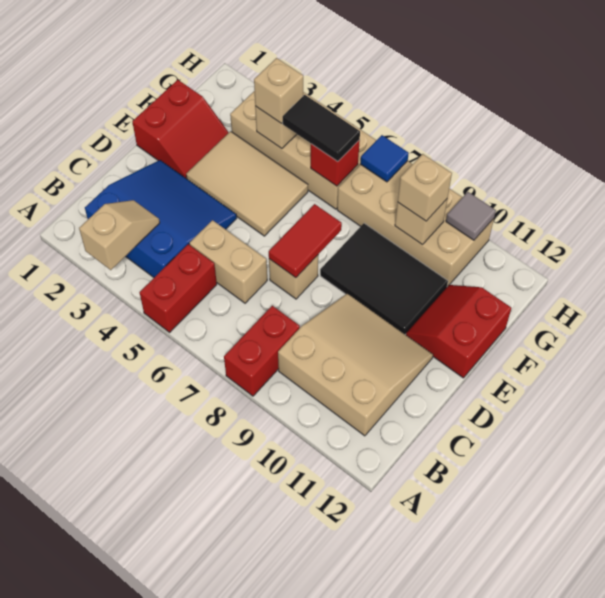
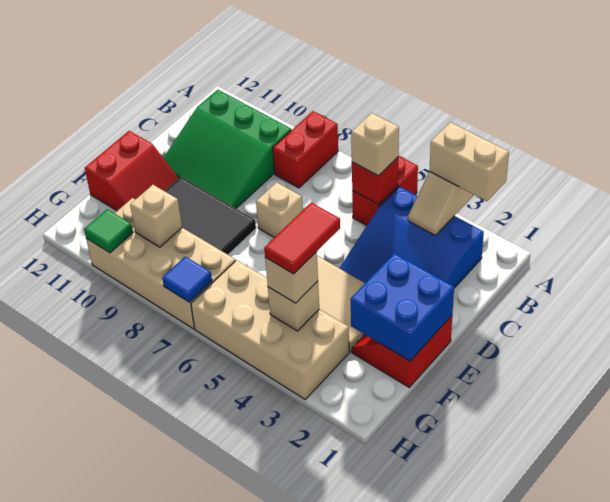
tan slope B9:D11 level 1 top B -> green slope B9:D11 level 1 top B
tan brick C5:C6 level 1 -> tan brick A2:A3 level 3
red tile D7:E7 level 2 -> red tile F4:G4 level 4
none -> blue brick E1:F2 level 2
black tile G5:G6 level 3 -> none
red brick G6 level 2 -> red brick B5 level 2
tan brick G9 level 3 -> tan brick B5 level 3
grey tile H10 level 2 -> green tile H10 level 2

